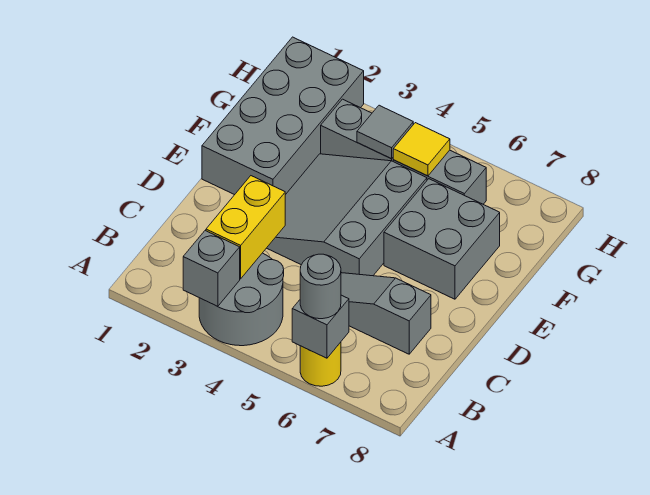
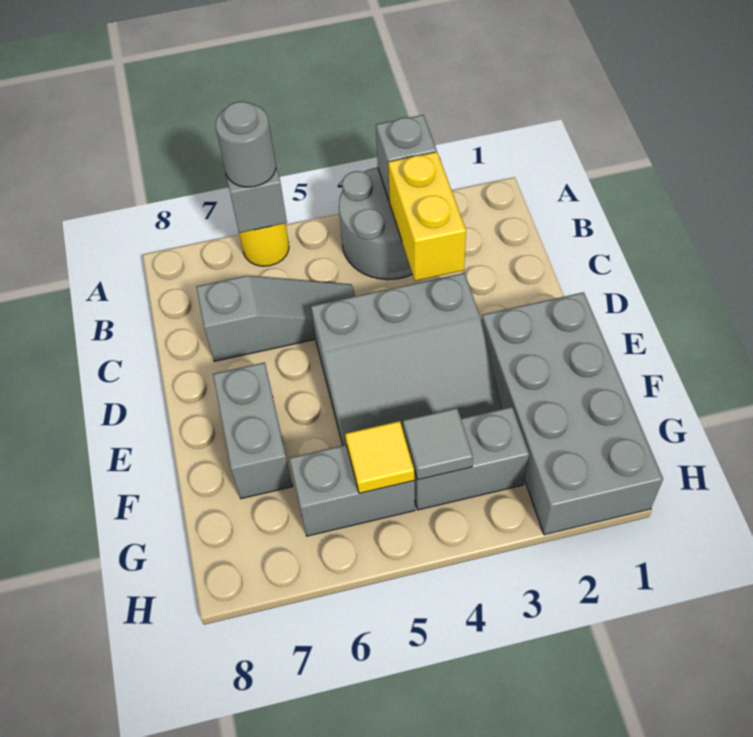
grey slope D3:F5 level 1 top 5 -> grey slope D3:F5 level 1 top D
grey brick E6:F7 level 1 -> grey brick E7:F7 level 1

